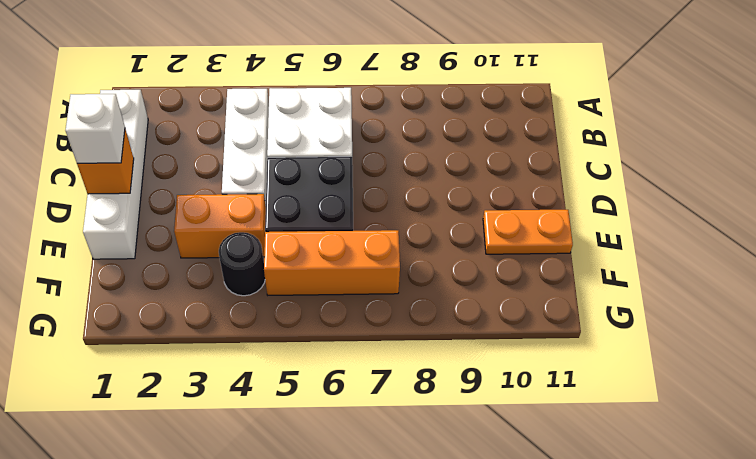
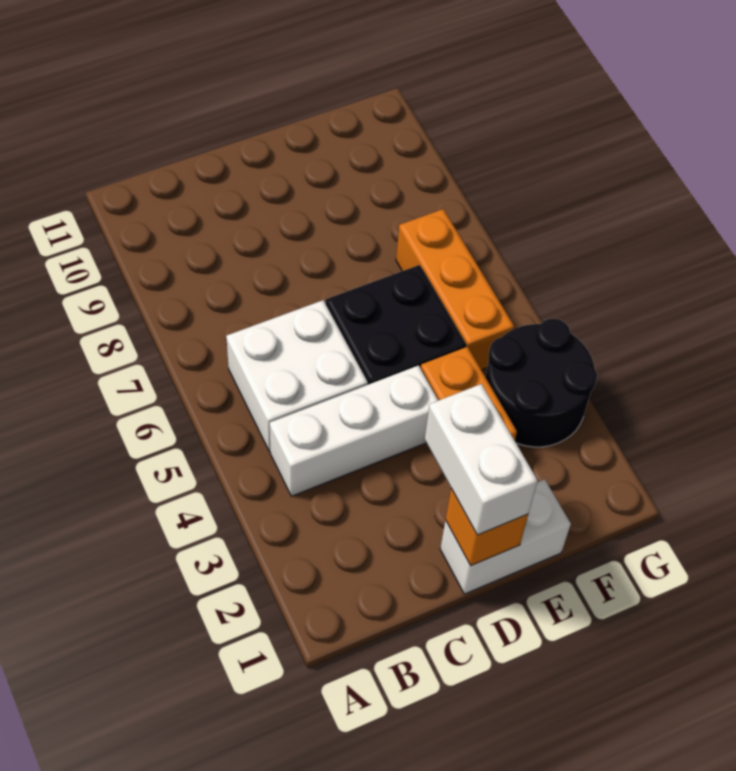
white brick B1:E1 level 1 -> white brick D1:E1 level 1
white brick D1 level 3 -> white brick D1:D2 level 3
orange plate E10:E11 level 1 -> none
black round brick F4 level 1 -> black round brick F3:G4 level 1

